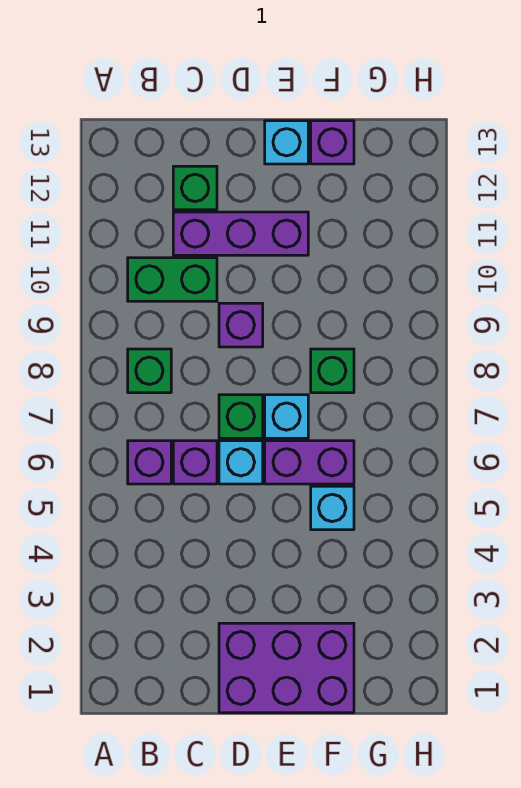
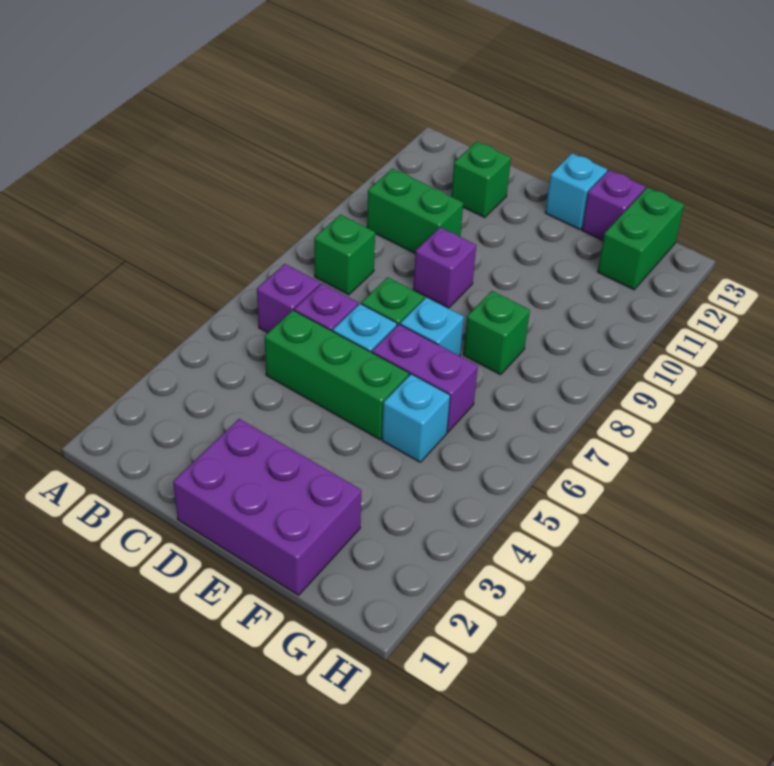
none -> green brick C5:E5 level 1
purple brick C11:E11 level 1 -> none
none -> green brick G12:G13 level 1

